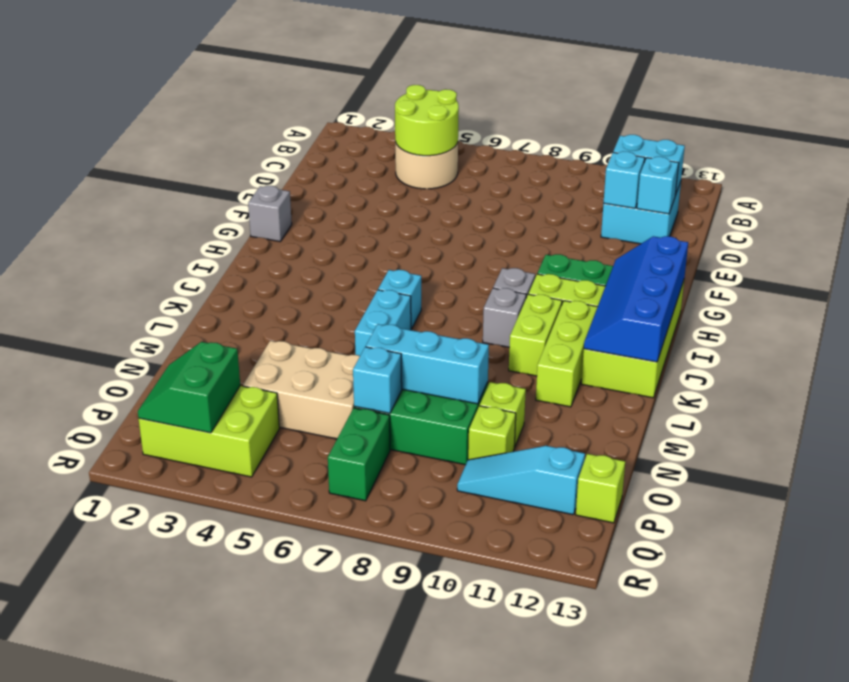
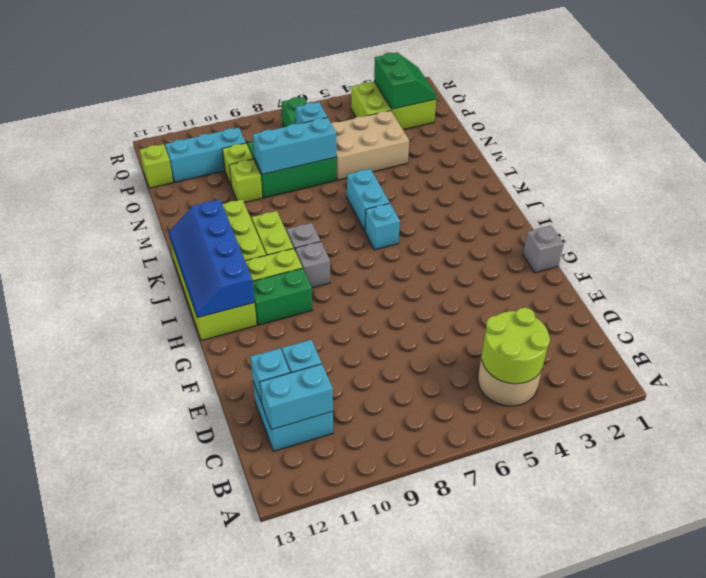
blue slope H12:K13 level 2 top 13 -> blue slope H12:K13 level 2 top 12
cyan slope P10:P12 level 1 top 12 -> cyan brick P10:P12 level 1

